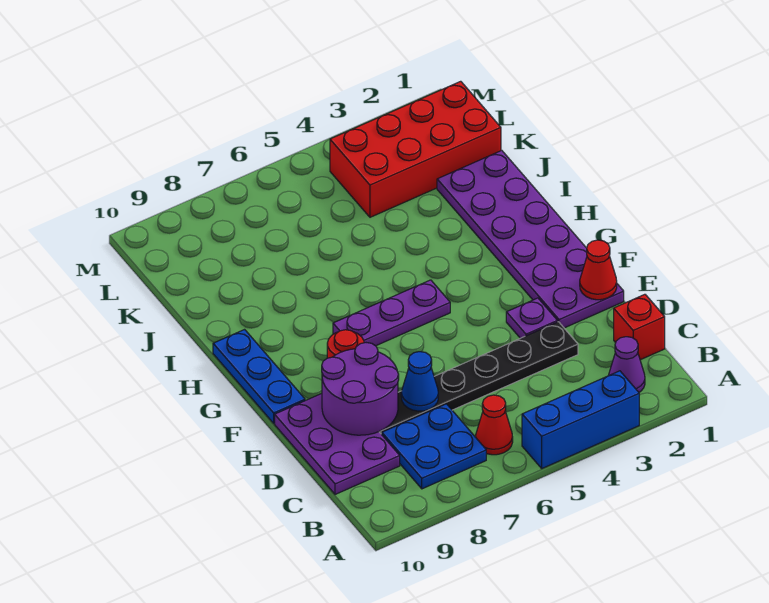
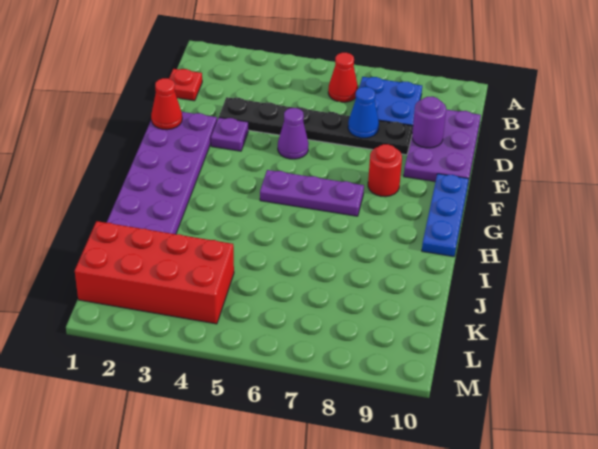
blue brick A3:A5 level 1 -> none
purple cone B2 level 1 -> purple cone E5 level 1
red brick C1 level 1 -> red plate C1 level 1
purple round brick D8:E9 level 2 -> purple round brick D9 level 2

